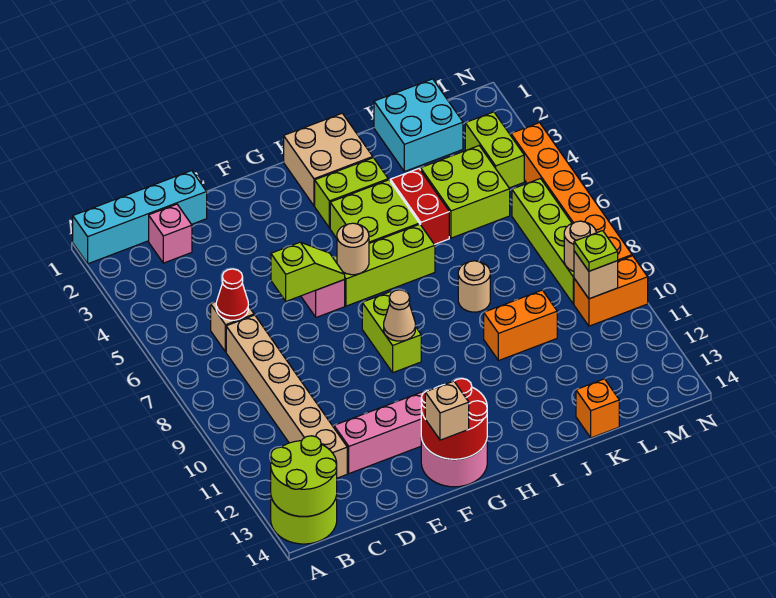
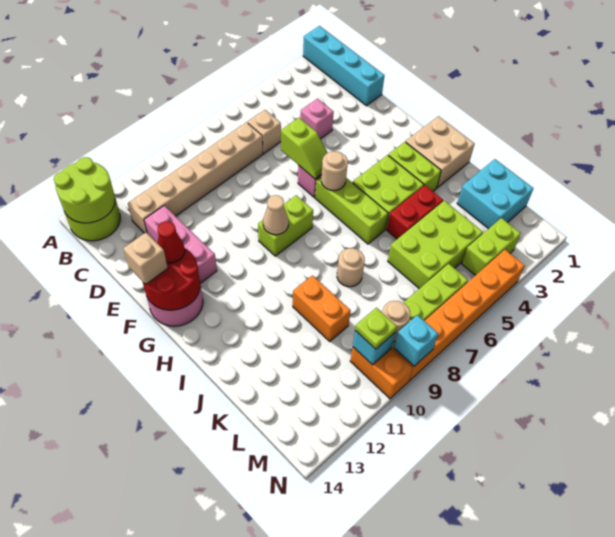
pink brick C2 level 1 -> pink brick D4 level 1
red cone C6 level 2 -> red cone F13 level 3
lime brick K4:L5 level 1 -> lime brick K4:L6 level 1
orange brick K14 level 1 -> none
tan brick M10 level 2 -> cyan brick M10 level 2
none -> cyan brick N9 level 2

